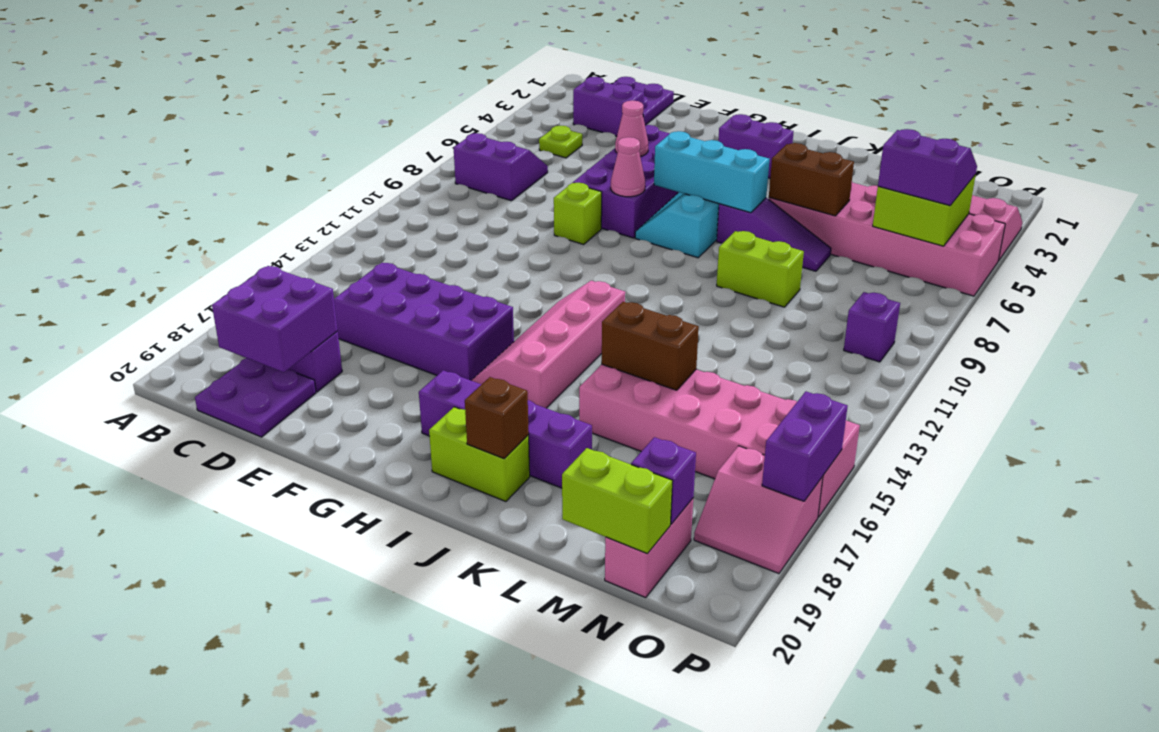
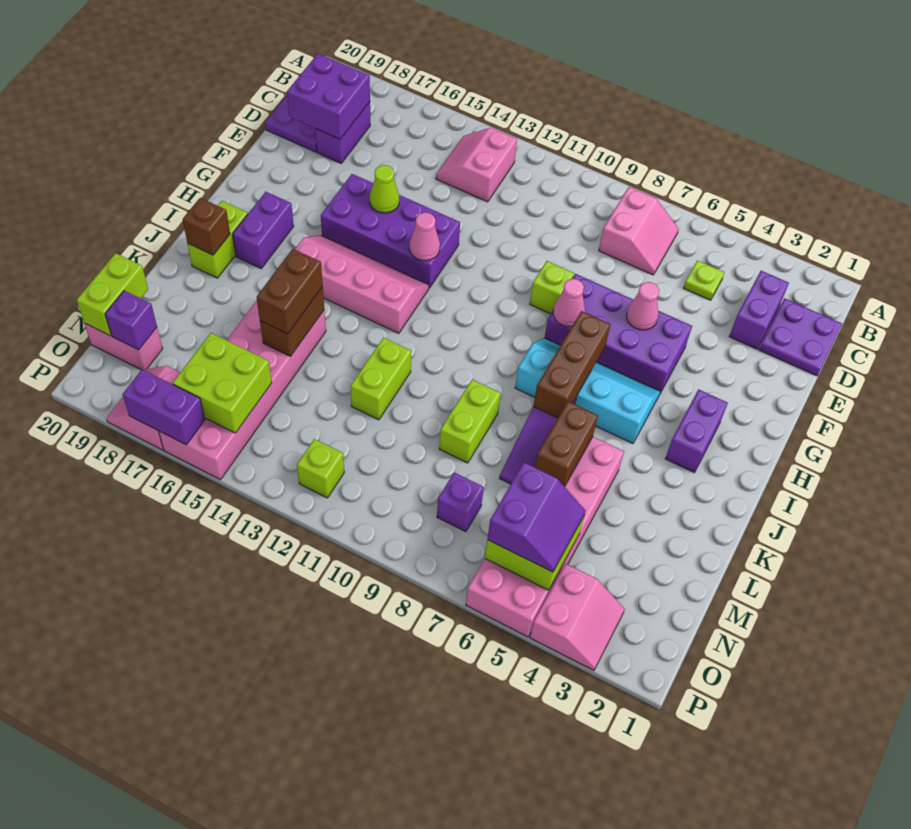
purple slope B7:C8 level 1 top 8 -> pink slope B7:C8 level 1 top 8
none -> pink slope B13:C14 level 1 top 13
purple brick D15:G16 level 1 -> purple brick F13:G16 level 1
none -> lime cone F15 level 2
none -> pink cone G13 level 2
cyan brick H7:J7 level 2 -> brown brick H7:J7 level 2
purple brick H18:K18 level 1 -> purple brick H18:I18 level 1
none -> lime brick K12:L12 level 1
none -> brown brick K15:L15 level 3
none -> lime brick N15:O16 level 2
purple brick O10 level 1 -> purple brick N8 level 1
none -> lime brick O12 level 1

